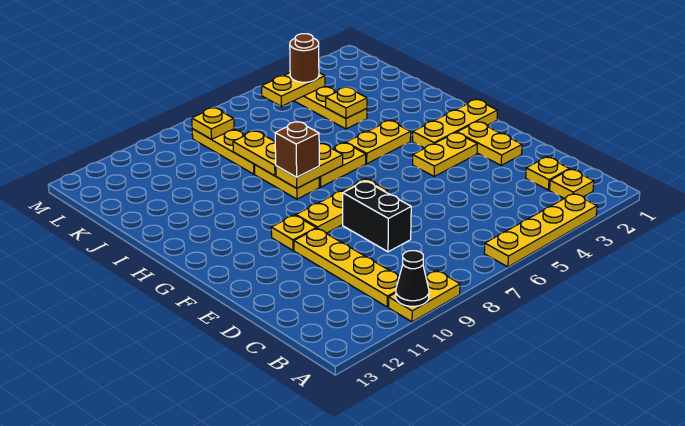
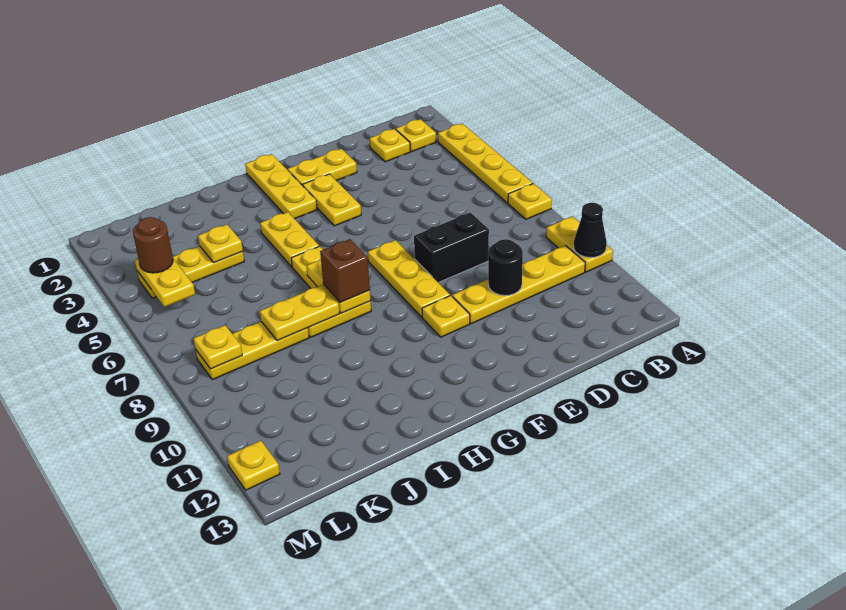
none -> yellow plate A7 level 1
none -> black round brick D10 level 2
none -> yellow plate M12 level 1

